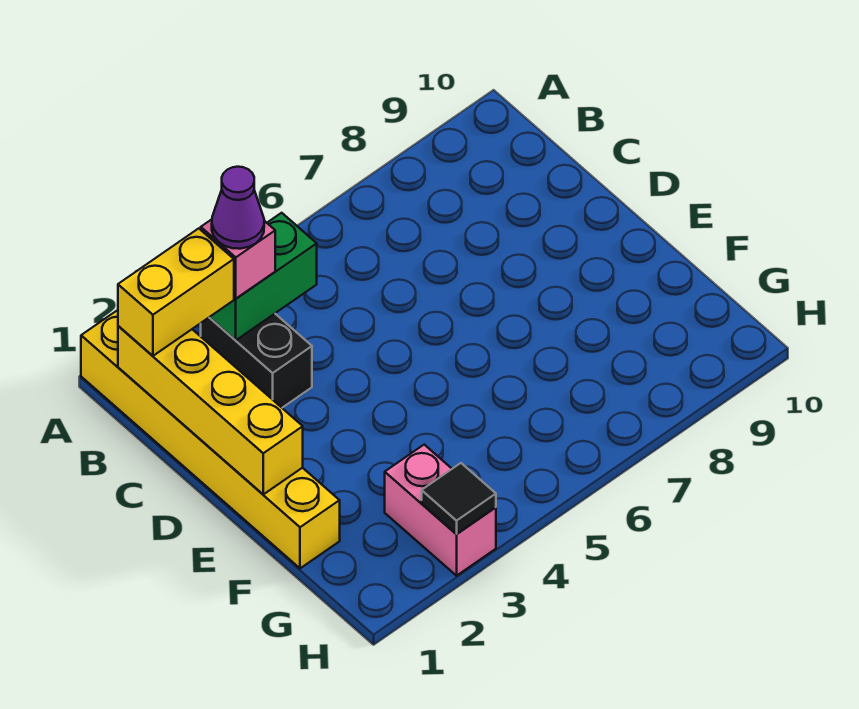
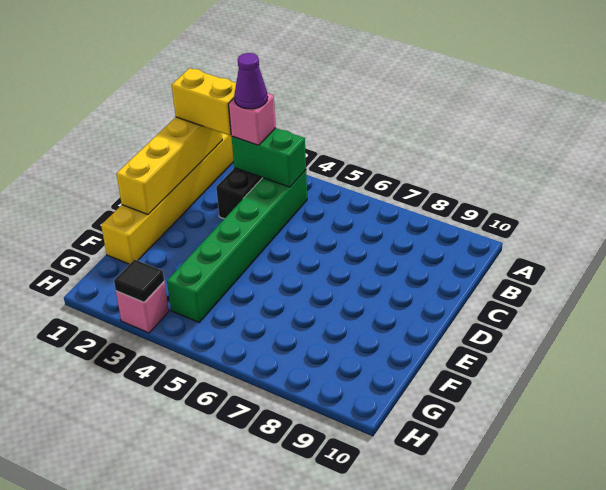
none -> green brick B4:G4 level 1
pink brick G3:H3 level 1 -> pink brick H3 level 1

